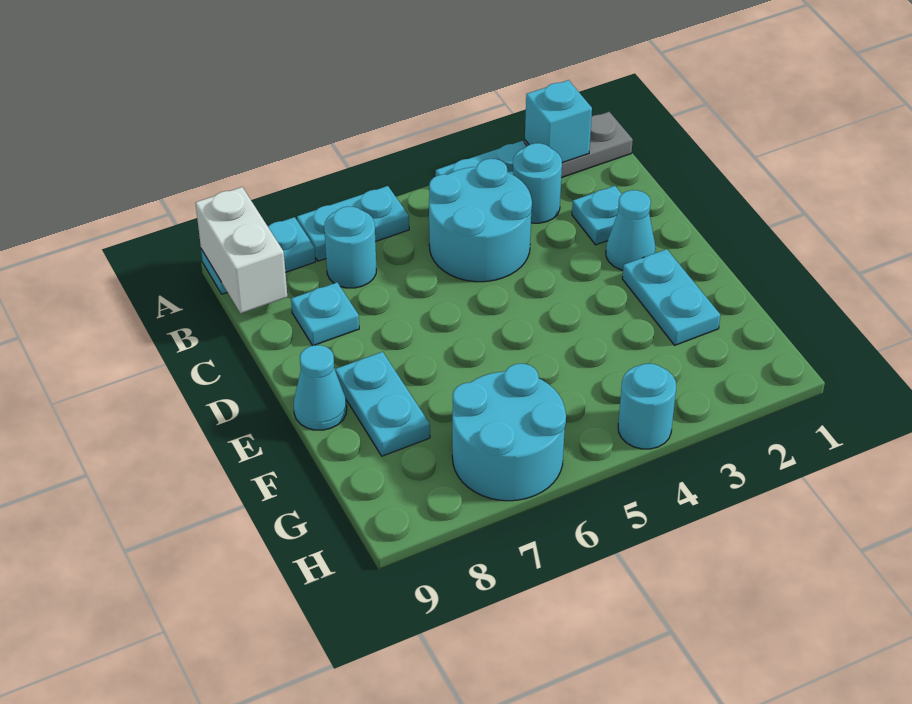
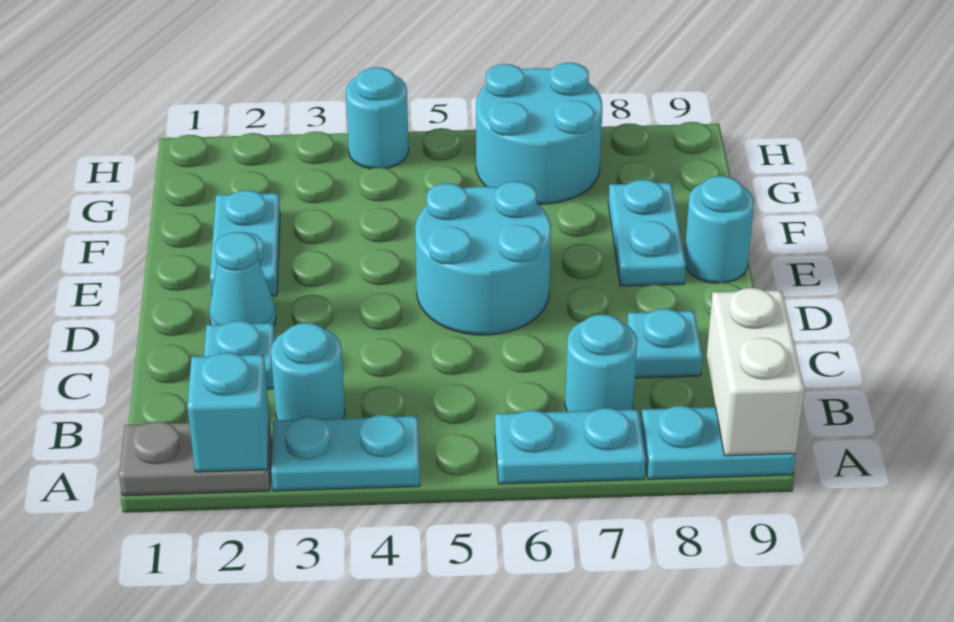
cyan round brick B4:C5 level 1 -> cyan round brick D5:E6 level 1
cyan cone E9 level 1 -> cyan round brick E9 level 1

